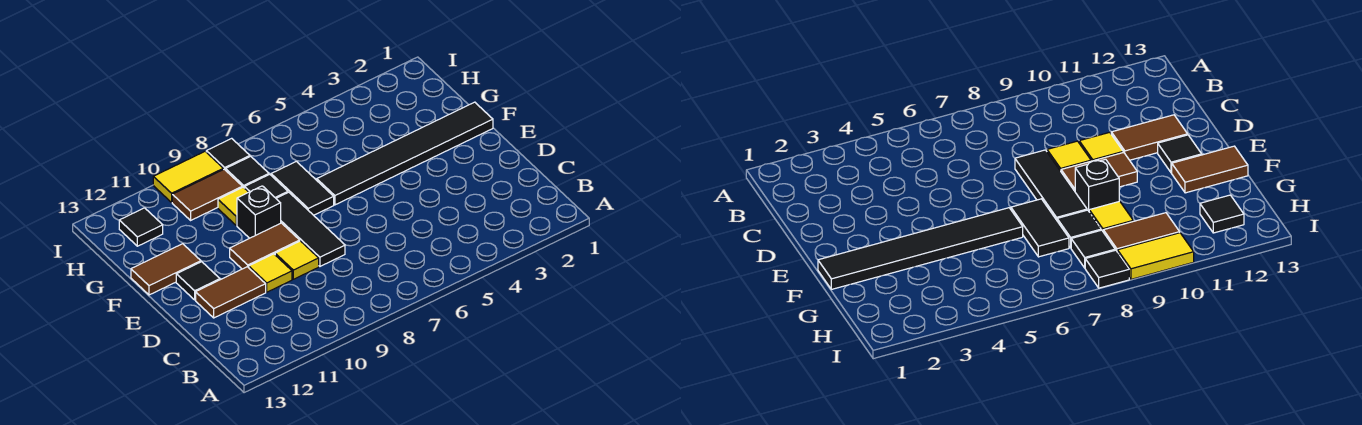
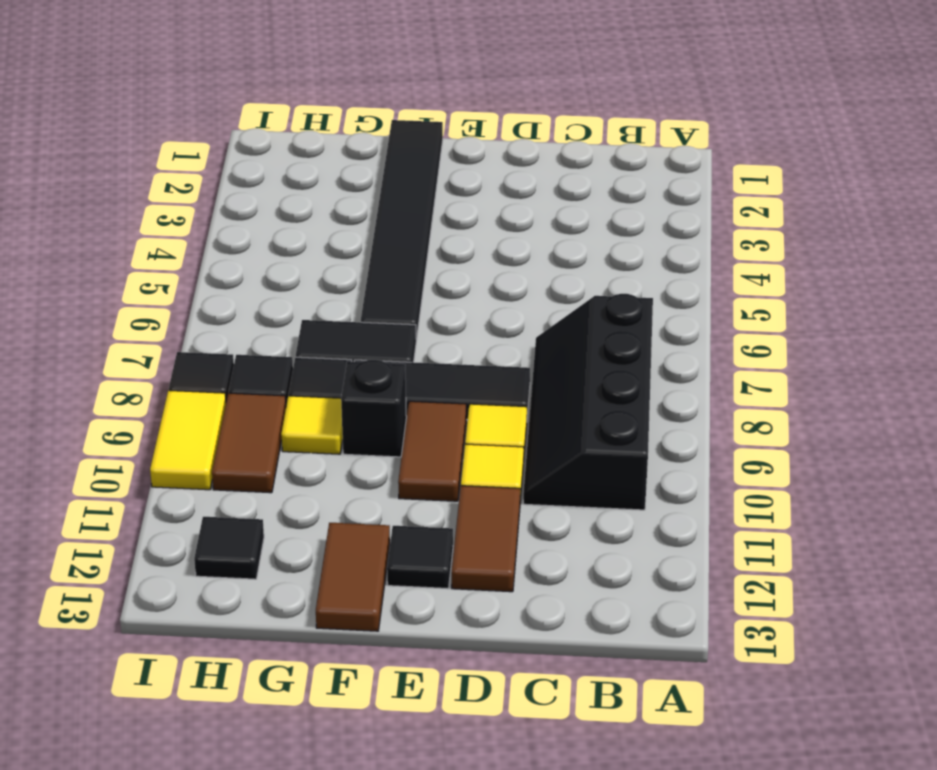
none -> black slope B7:C10 level 1 top B

